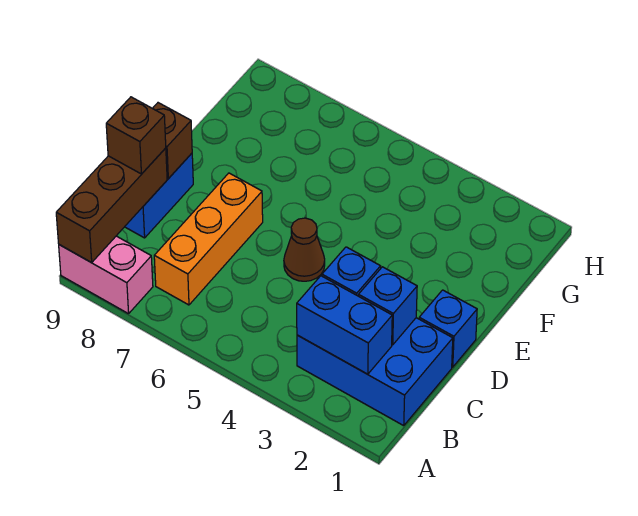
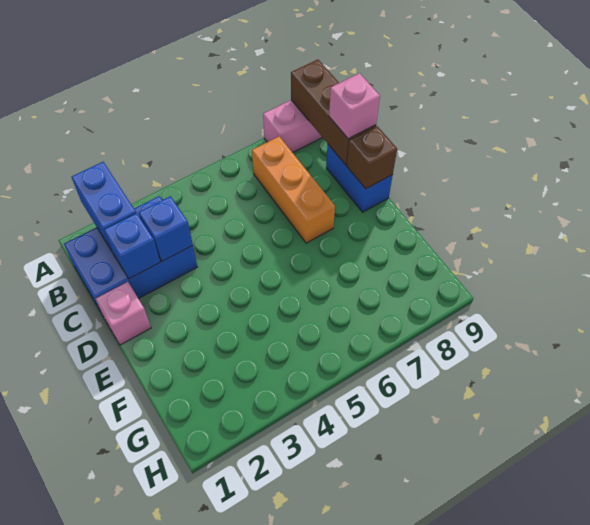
blue brick B2:B3 level 2 -> blue brick A2:B2 level 2
brown brick C9 level 3 -> pink brick C9 level 3
blue brick D1 level 1 -> pink brick D1 level 1
brown cone D5 level 1 -> none

